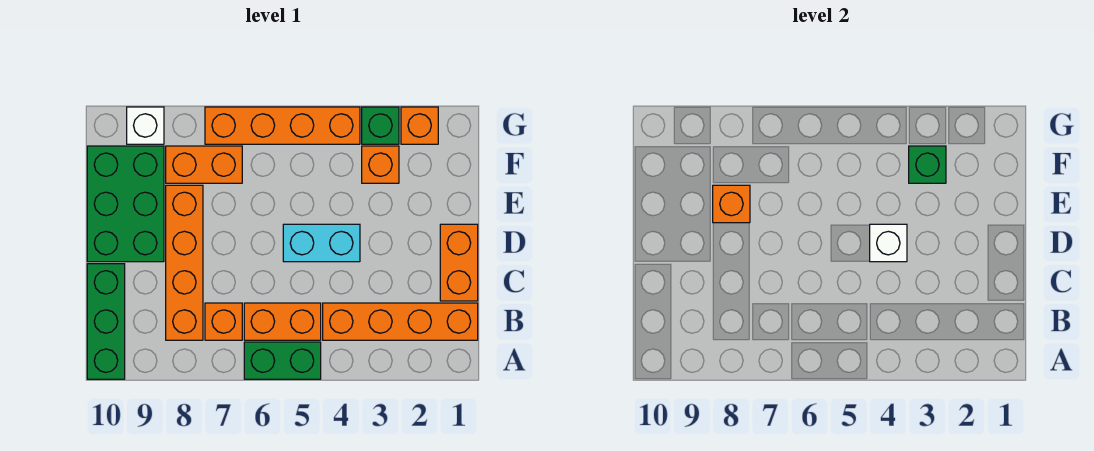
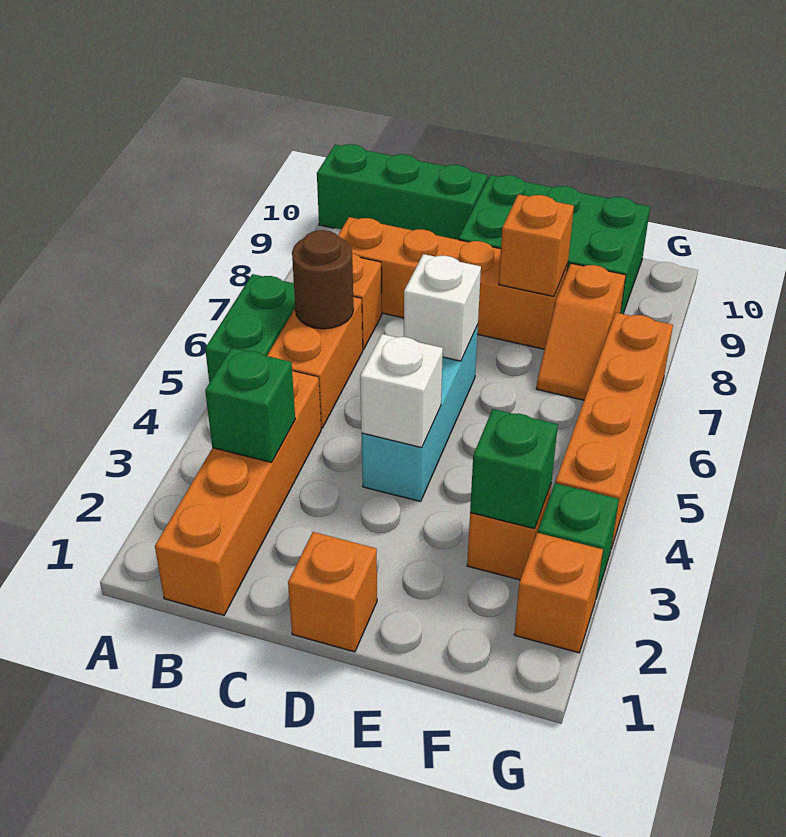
none -> green brick B3 level 2
none -> brown round brick B6 level 2
orange brick C1:D1 level 1 -> orange brick D1 level 1
cyan brick D4:D5 level 1 -> cyan brick D4:D6 level 1
orange brick F7:F8 level 1 -> orange slope F7:F8 level 1 top 8
white brick G9 level 1 -> white brick D6 level 2

